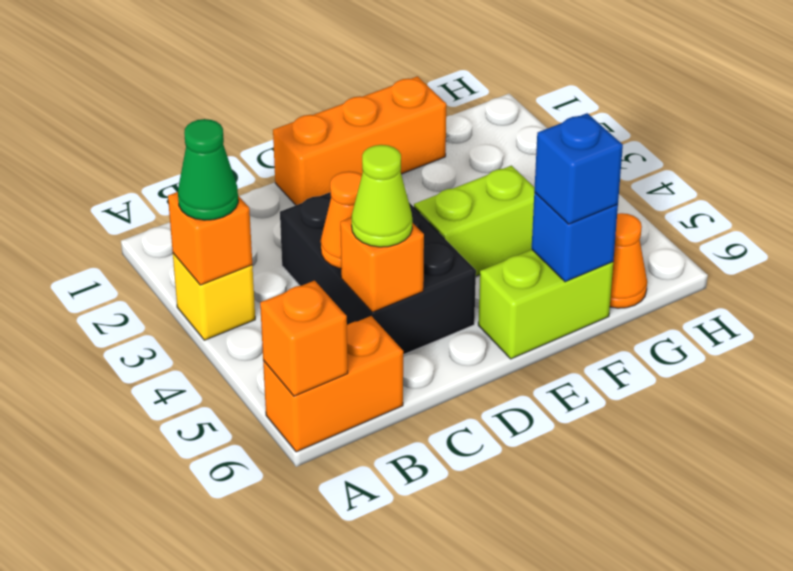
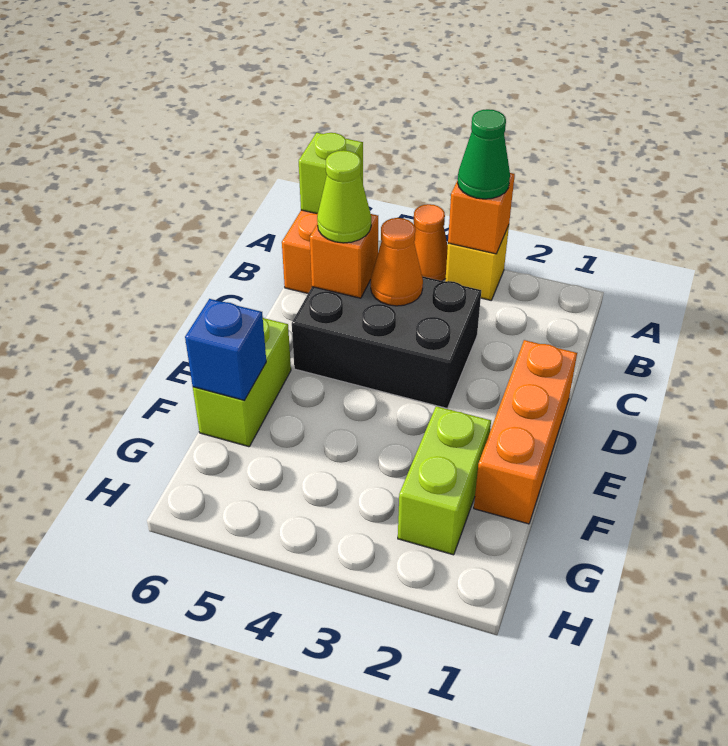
orange brick A6 level 2 -> lime brick A6 level 2
lime brick E4:F4 level 1 -> lime brick F2:G2 level 1
blue brick F6 level 3 -> none
orange cone G6 level 1 -> orange cone A4 level 1

